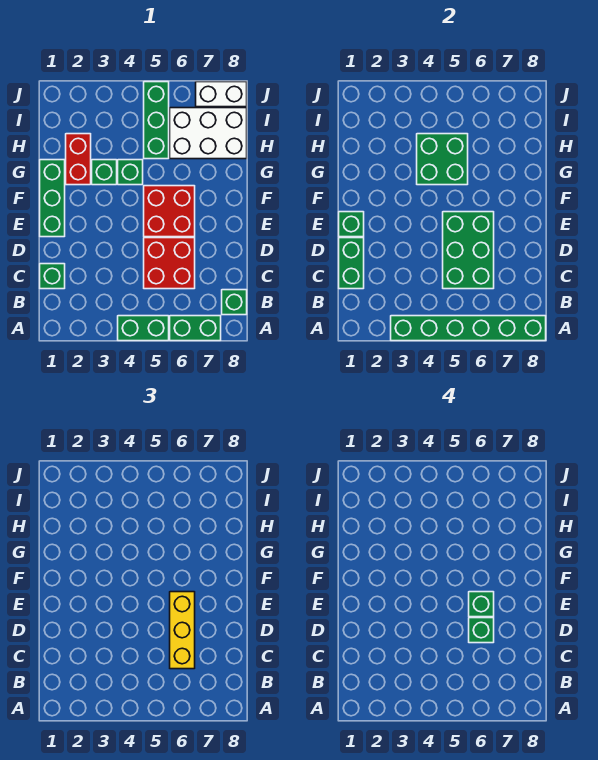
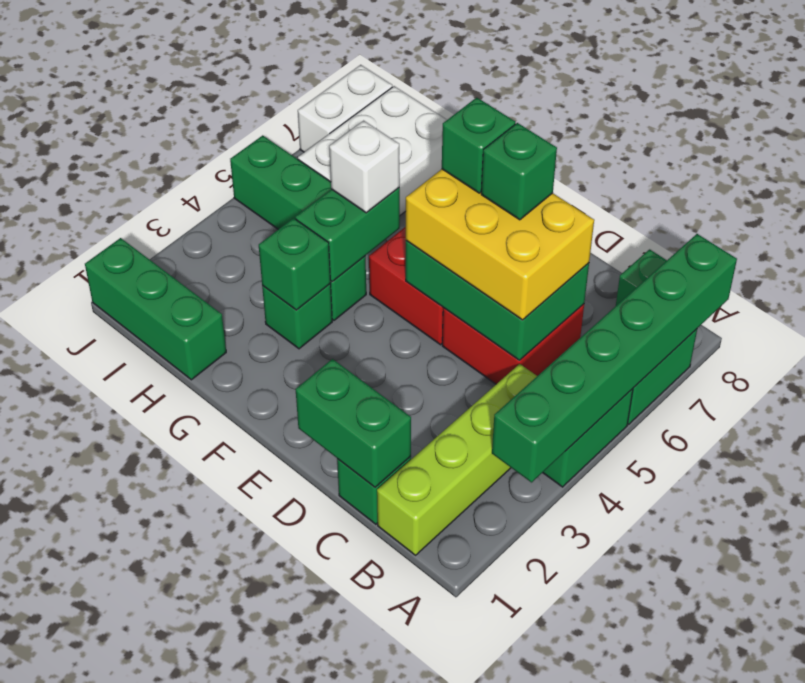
none -> lime brick B1:B4 level 1
yellow brick C6:E6 level 3 -> yellow brick C5:E6 level 3
green brick E1:G1 level 1 -> green brick H1:J1 level 1
green brick E1 level 2 -> green brick G3 level 2
red brick G2:H2 level 1 -> none
green brick G4:H5 level 2 -> green brick G4:G5 level 2
none -> white brick G5 level 3

